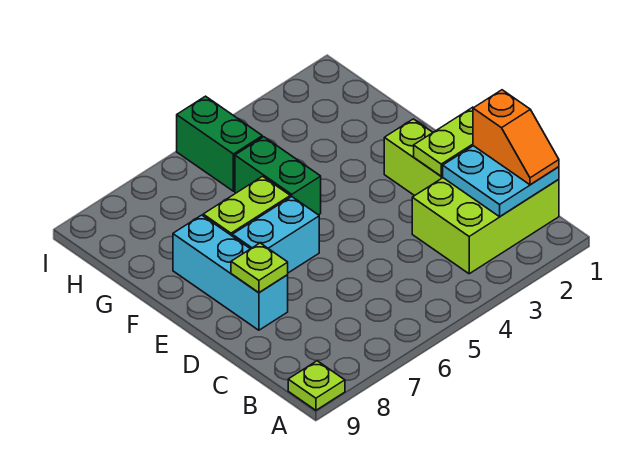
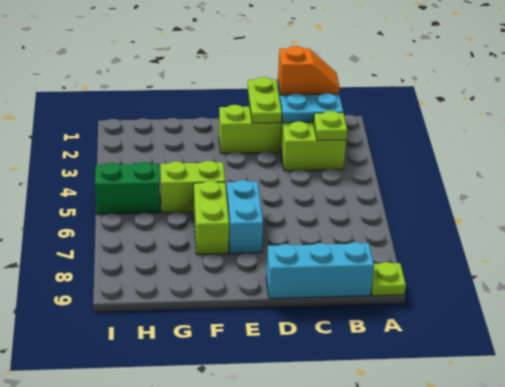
cyan brick D8:F8 level 1 -> cyan brick B9:D9 level 1
lime plate D8 level 2 -> lime plate B3 level 2
green brick F5:G5 level 1 -> lime brick F5:G5 level 1

